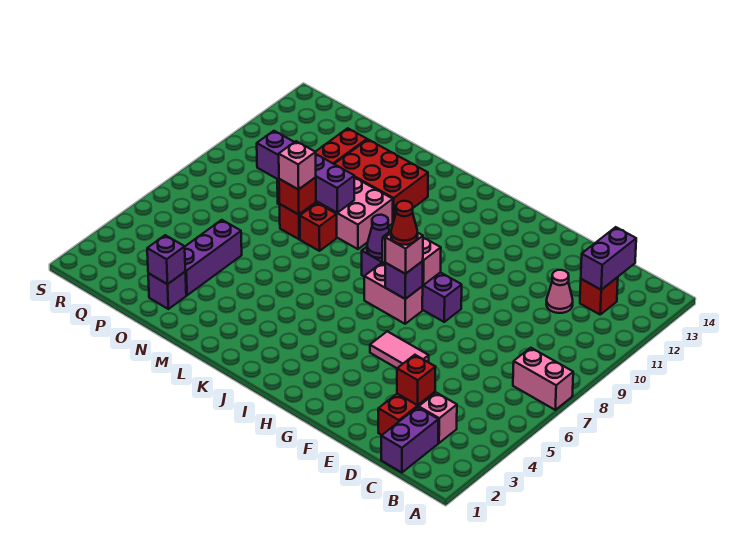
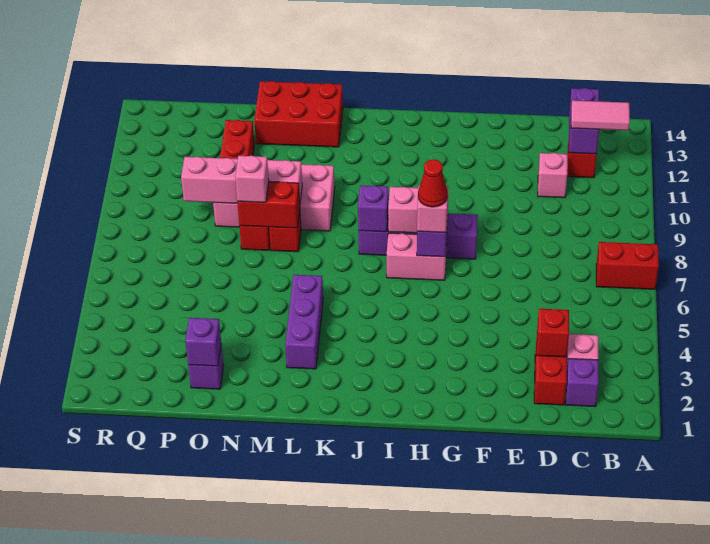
pink brick A7:B7 level 1 -> red brick A7:B7 level 1
purple brick C1:C2 level 1 -> purple brick C2 level 1
pink cone D11 level 1 -> pink brick D11 level 1
pink tile F5:G5 level 1 -> pink tile B12:C12 level 3
purple cone J8 level 2 -> purple brick J8 level 2
red brick L11:N12 level 1 -> red brick L13:N14 level 1
purple brick M9:P9 level 2 -> pink brick M9:P9 level 2
red brick N8 level 2 -> red brick M8:N8 level 2
purple brick O3:O5 level 1 -> purple brick L3:L5 level 1

